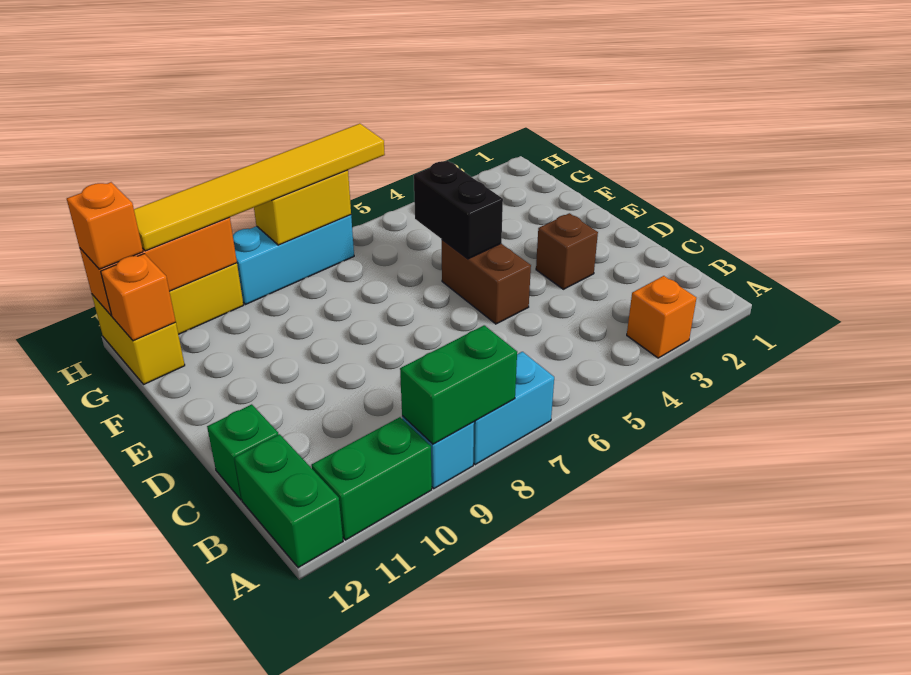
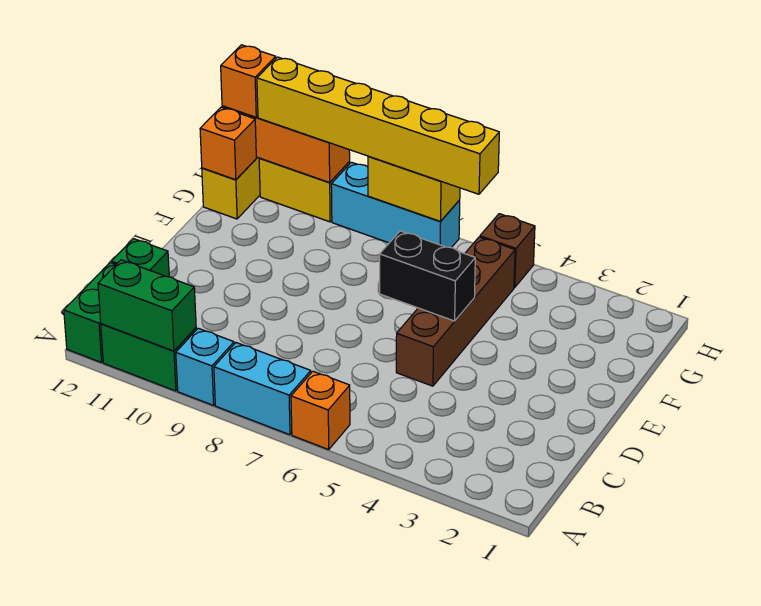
orange brick A3 level 1 -> orange brick A6 level 1
green brick A8:A9 level 2 -> green brick A10:A11 level 2
brown brick D3 level 1 -> brown brick H5 level 1
brown brick D5:E5 level 1 -> brown brick D5:G5 level 1
black brick E5:F5 level 2 -> black brick E5:E6 level 2
yellow tile H6:H11 level 3 -> yellow brick H6:H11 level 3

